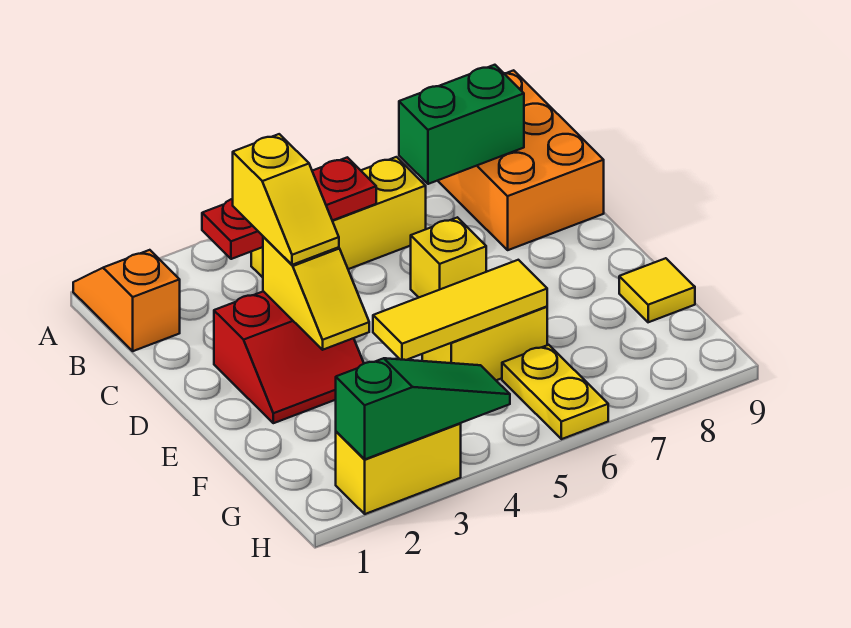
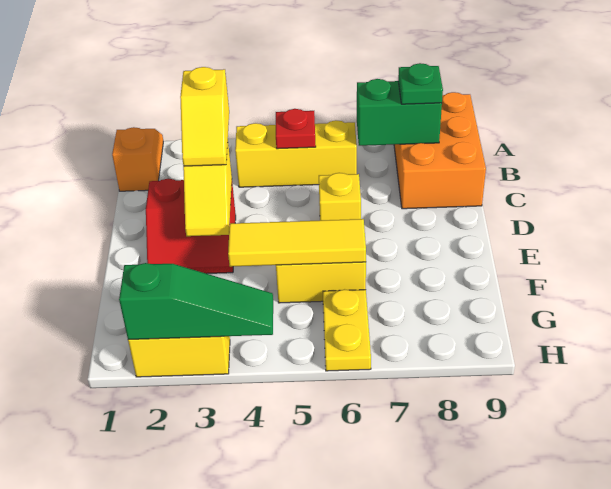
red plate B3:B5 level 2 -> red plate B5 level 2
none -> green plate B8 level 3
yellow tile F9 level 1 -> none

